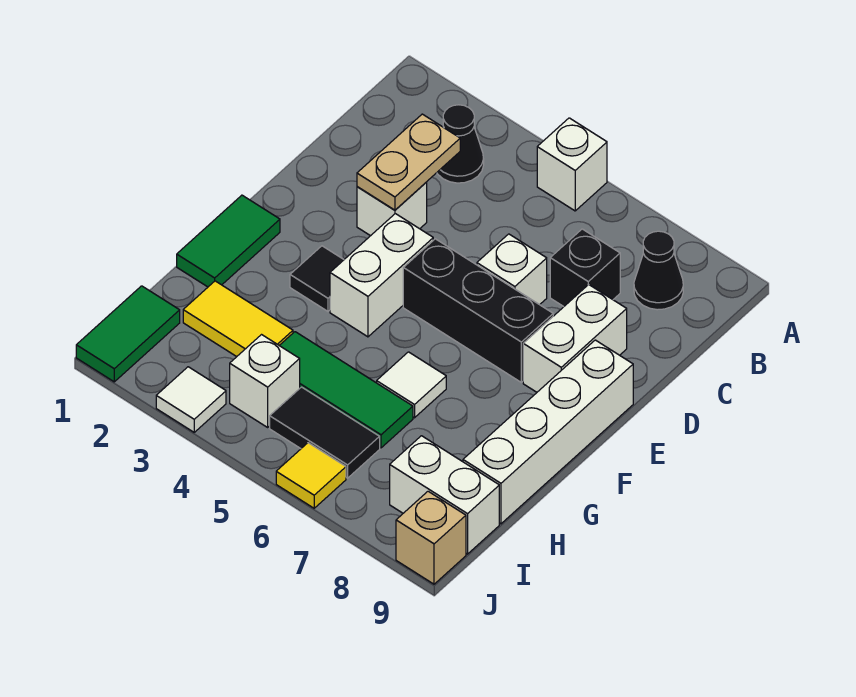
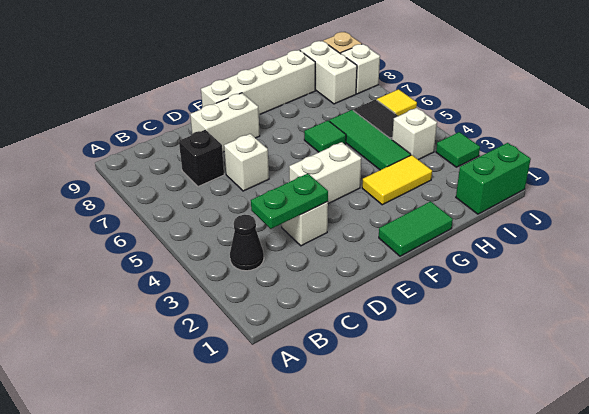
white brick A5 level 1 -> white brick J8 level 1
black cone B8 level 1 -> none
tan plate C3:D3 level 2 -> green plate C3:D3 level 2
black brick E5:E7 level 1 -> none
black tile F3 level 1 -> none
white tile G6 level 1 -> green tile G6 level 1
yellow tile H2:H3 level 1 -> yellow tile G3:H3 level 1
green tile I1:J1 level 1 -> green brick I1:J1 level 1
white tile J3 level 1 -> green tile J3 level 1

